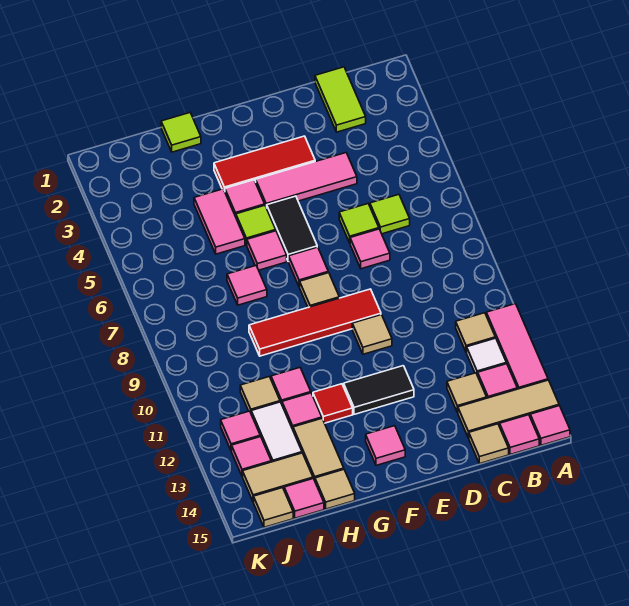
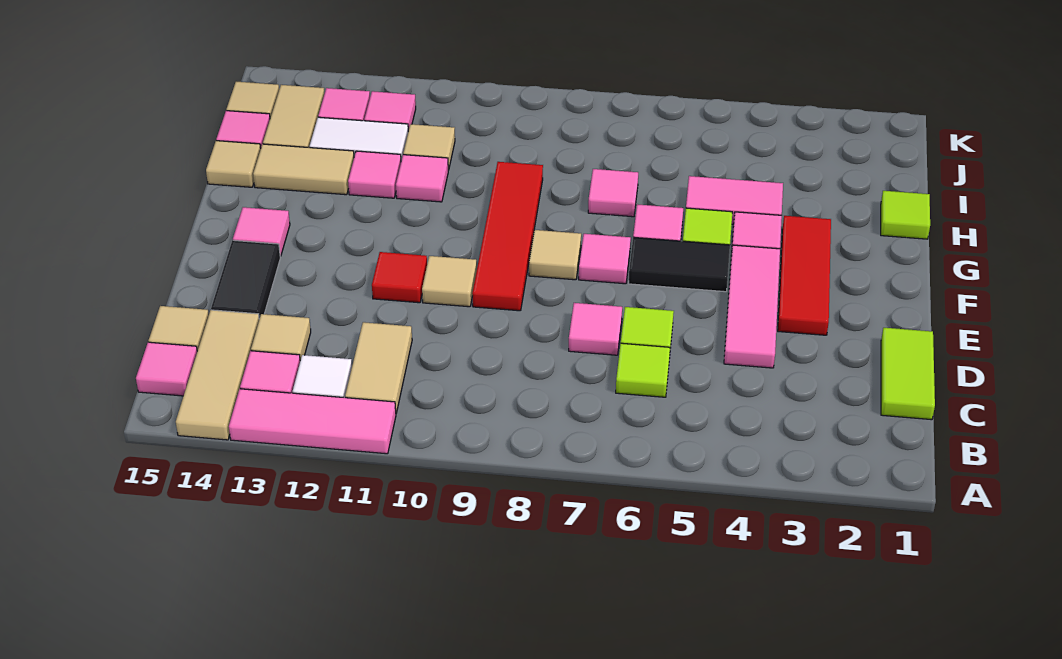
pink tile A15 level 1 -> none
tan tile B11 level 1 -> tan tile B11:C11 level 1
lime tile C1:C2 level 1 -> lime tile C1:D1 level 1
black tile E12:F12 level 1 -> black tile D14:E14 level 1
red tile G12 level 1 -> red tile E11 level 1

